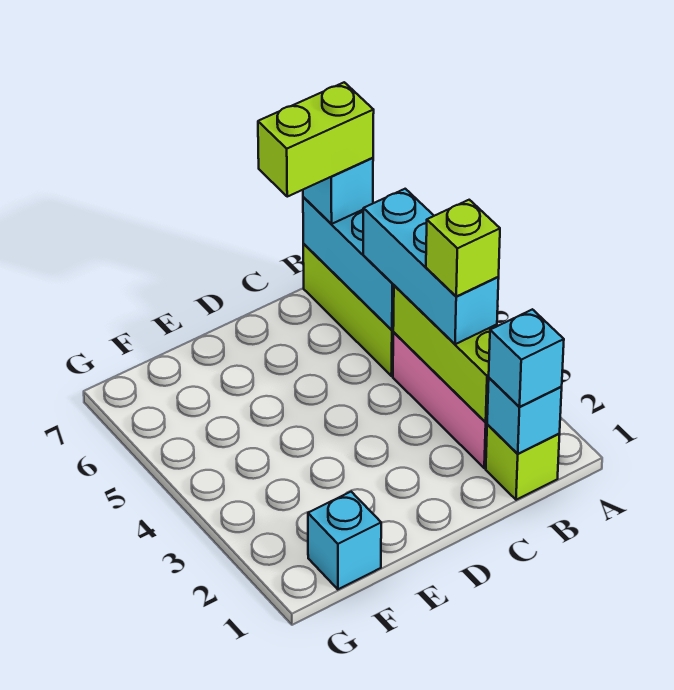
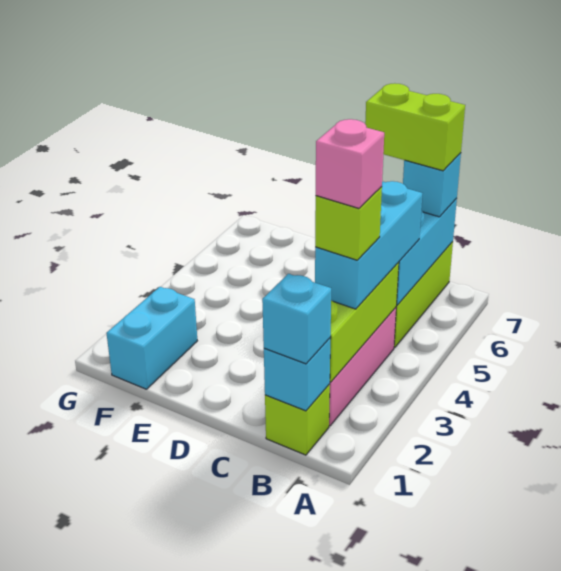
none -> pink brick B3 level 5
cyan brick F1 level 1 -> cyan brick F1:F2 level 1

